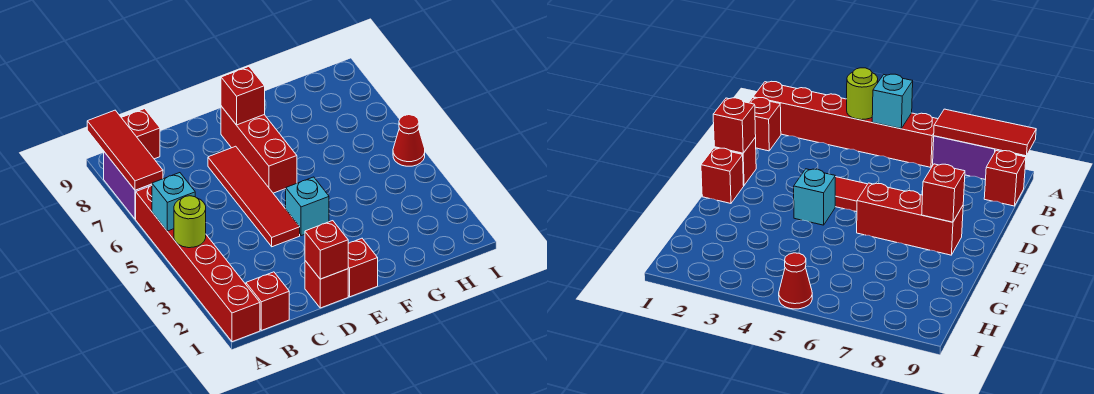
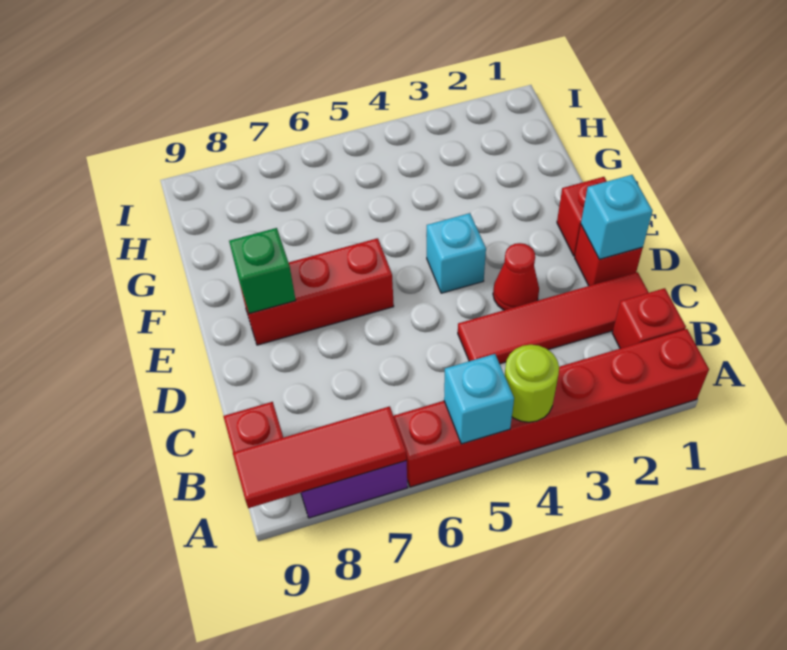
red brick D1 level 2 -> cyan brick D1 level 2
red tile D4:D7 level 1 -> red tile C1:C4 level 1
red brick E8 level 2 -> green brick E8 level 2
red cone I5 level 1 -> red cone D3 level 1

